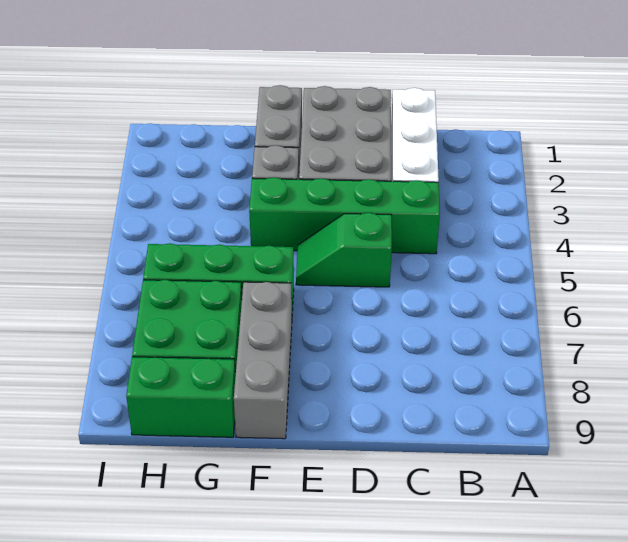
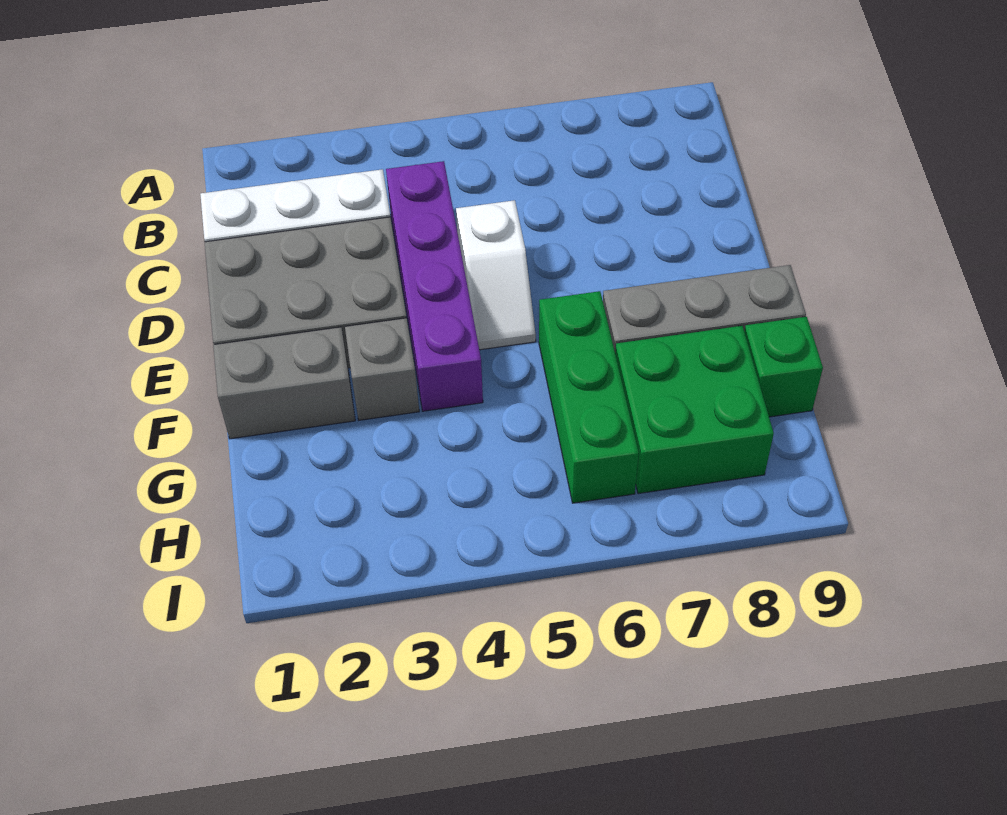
green brick C4:F4 level 1 -> purple brick C4:F4 level 1
green slope D5:E5 level 1 top D -> white slope D5:E5 level 1 top D
green brick G9:H9 level 1 -> green brick G9 level 1

